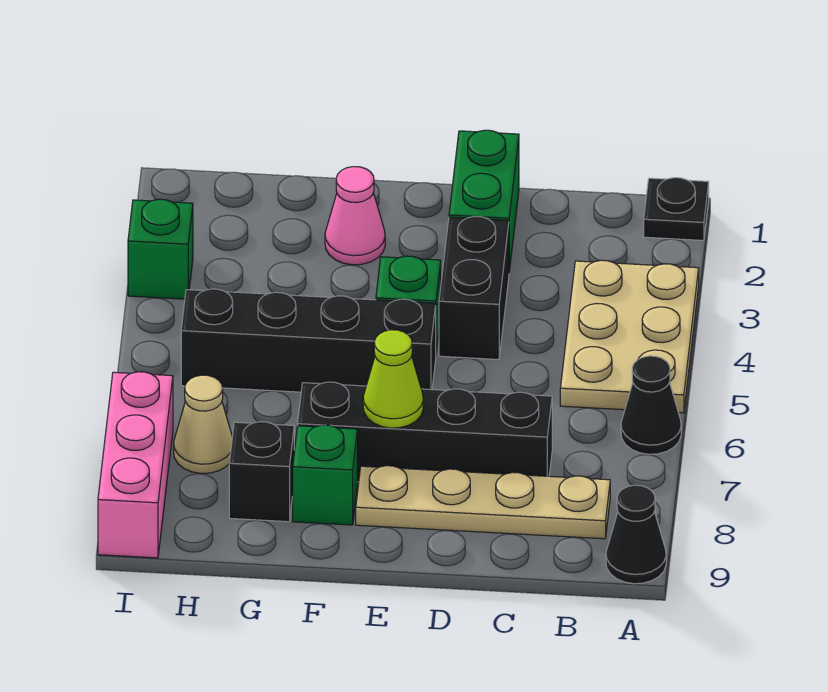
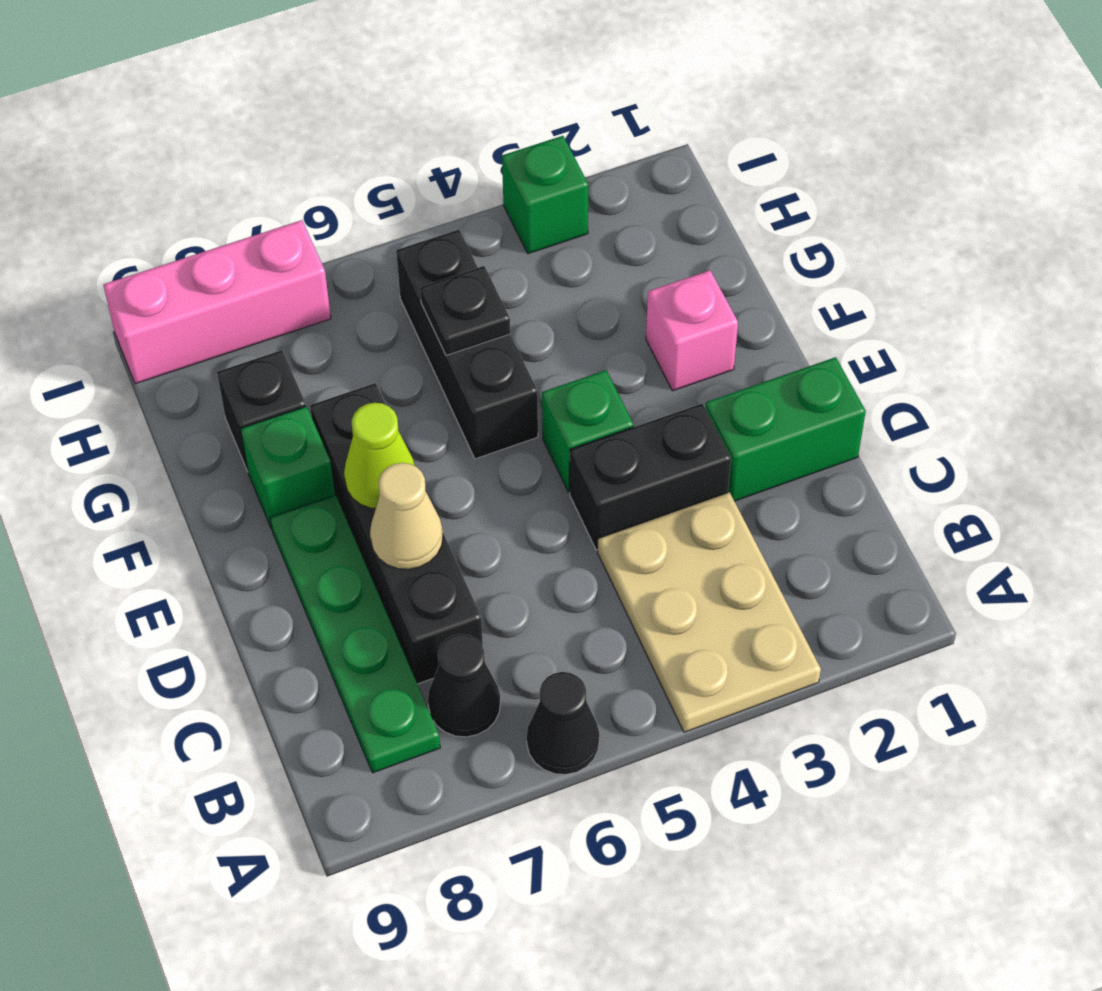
black plate A1 level 1 -> black plate G5 level 2
tan plate A3:B5 level 1 -> tan plate A3:C4 level 1
black cone A9 level 1 -> black cone B7 level 1
tan plate B8:E8 level 1 -> green plate B8:E8 level 1
black brick E5:H5 level 1 -> black brick F5:H5 level 1
pink cone F2 level 1 -> pink brick F2 level 1
tan cone H7 level 1 -> tan cone D7 level 2

